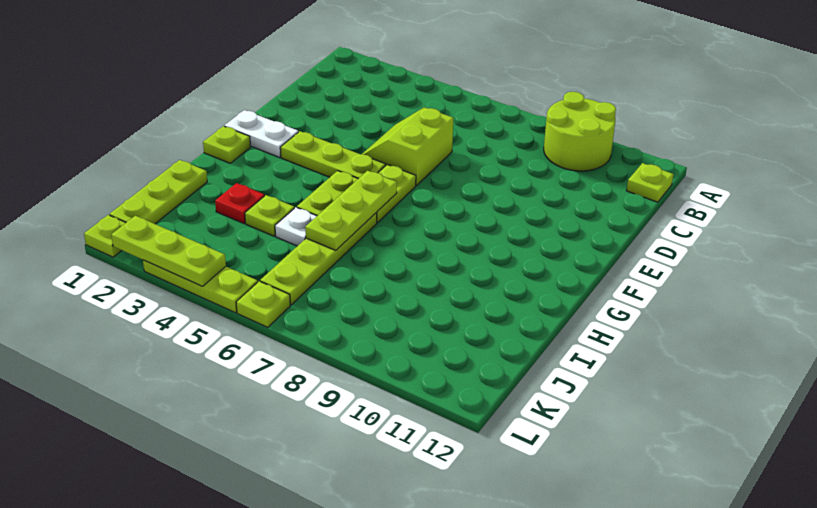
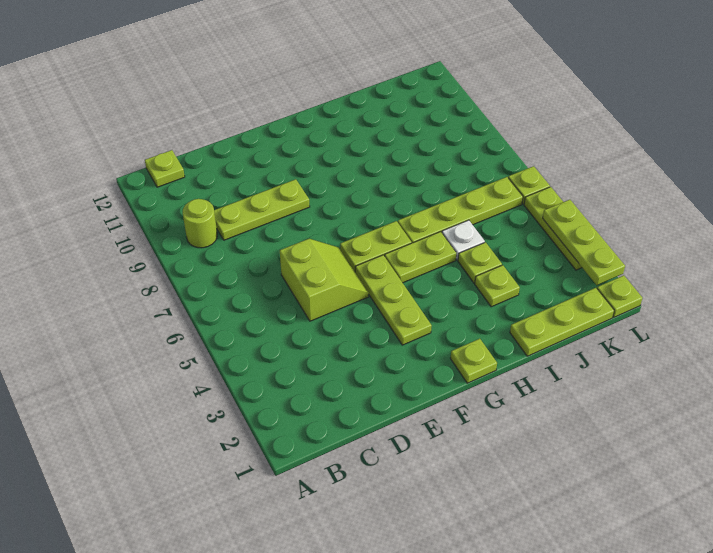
lime round brick A9:B10 level 1 -> lime round brick B9 level 1
lime slope D5:E6 level 1 top 6 -> lime slope D5:E6 level 1 top D
white plate F1:F2 level 1 -> none
lime plate G6:I6 level 2 -> lime plate C9:E9 level 1
red plate I3 level 1 -> lime plate I3 level 1

